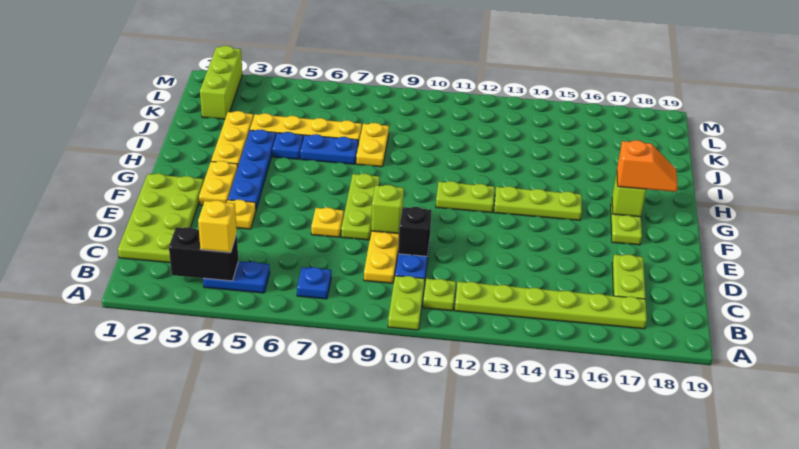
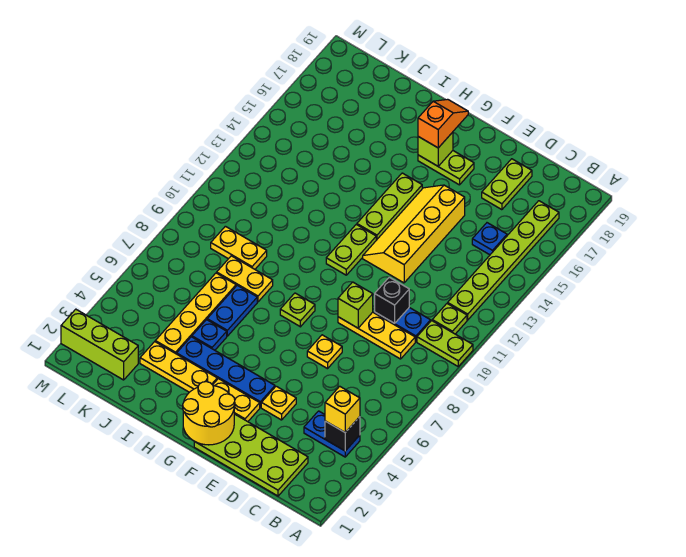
black brick B3:B4 level 2 -> black brick B4 level 2
blue plate B4:B5 level 1 -> blue plate B4:C4 level 1
blue plate B7 level 1 -> blue plate C15 level 1
lime plate C17:D17 level 1 -> lime plate D17:D18 level 1
lime plate E8:G8 level 1 -> lime plate G8 level 1
none -> yellow slope E12:F15 level 1 top E
none -> yellow round brick F1:G2 level 2
none -> yellow plate J9:K9 level 1

